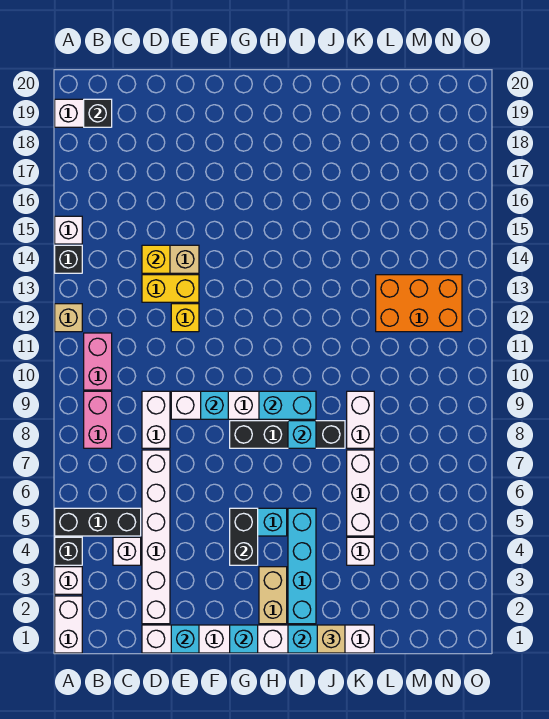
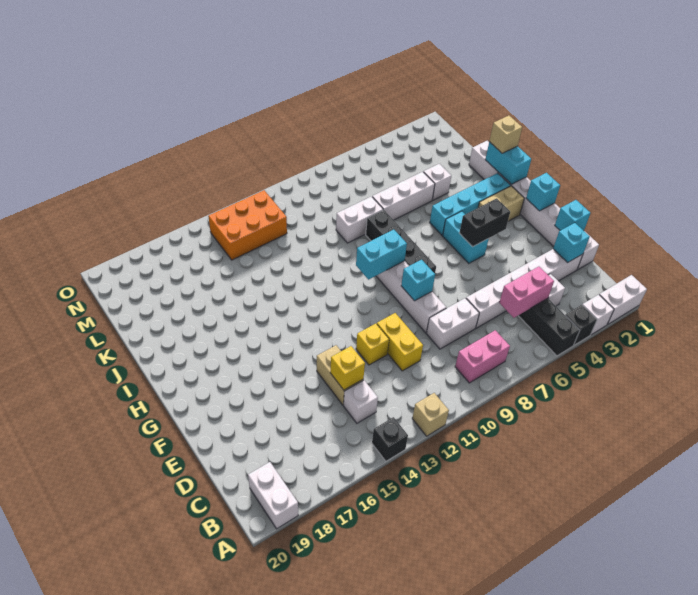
white brick A15 level 1 -> white brick C14 level 1
pink brick B10:B11 level 1 -> pink brick C5:C6 level 2
black brick B19 level 2 -> none
yellow brick D13:E13 level 1 -> yellow brick D11:E11 level 1
cyan brick H9:I9 level 2 -> cyan brick H9:H10 level 2
cyan brick I8 level 2 -> cyan brick D2 level 2
orange brick L12:N13 level 1 -> orange brick M12:N14 level 1

